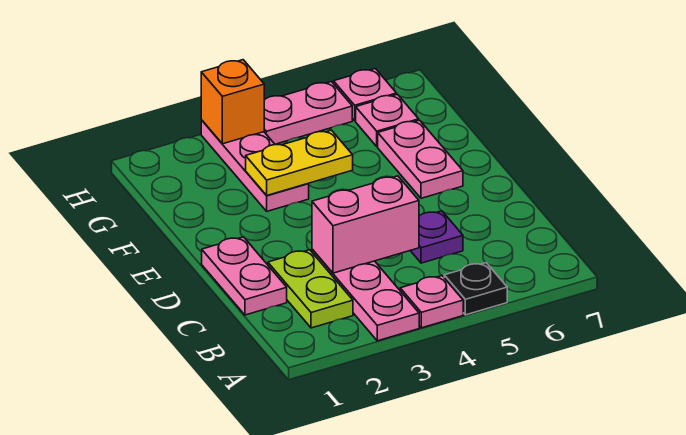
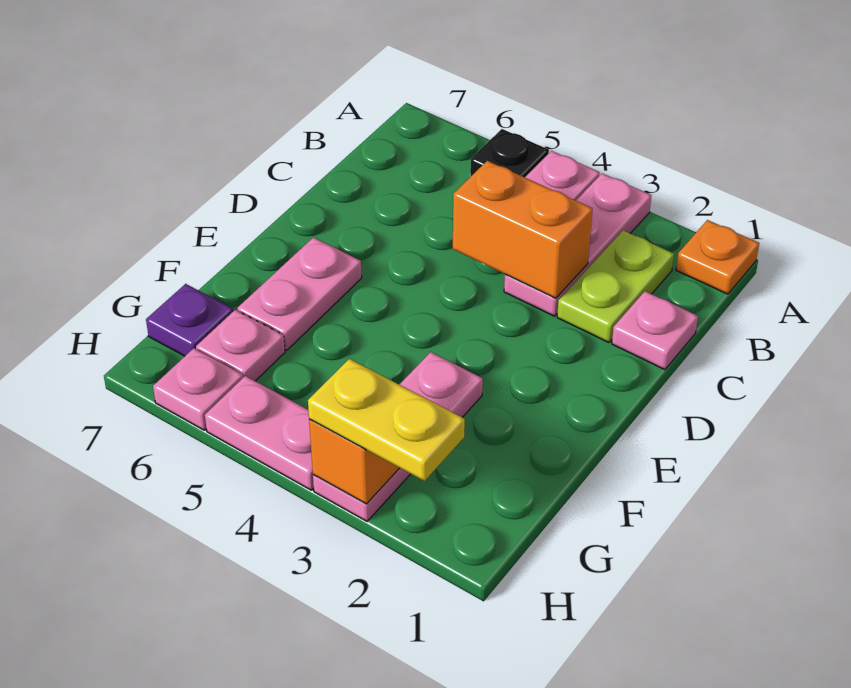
none -> orange plate A1 level 1
pink plate C1:D1 level 1 -> pink plate C1 level 1
pink brick C3:C4 level 2 -> orange brick C3:C4 level 2
purple plate C5 level 1 -> purple plate G7 level 1
yellow plate F3:F4 level 2 -> yellow plate H2:H3 level 3

